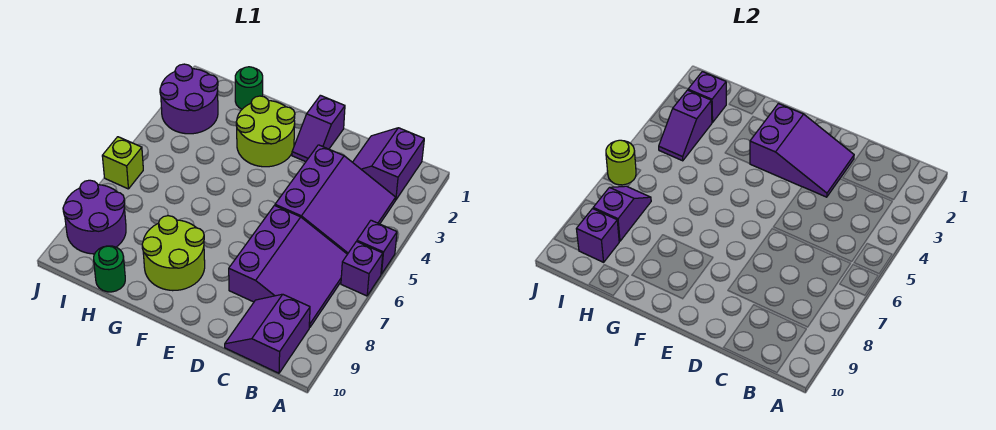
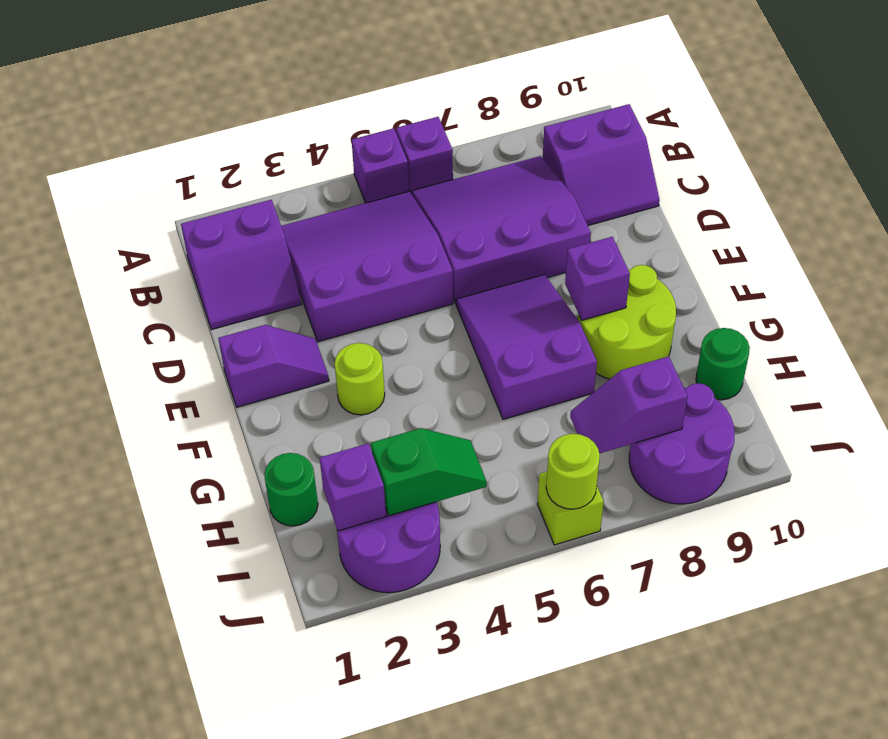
purple slope D2:F3 level 2 top F -> purple slope E6:G7 level 1 top G
lime round brick F2:G3 level 1 -> lime round brick F3 level 1
purple slope I3:I4 level 2 top 3 -> green slope I3:I4 level 2 top 3
purple brick I9 level 2 -> purple brick F8 level 2

